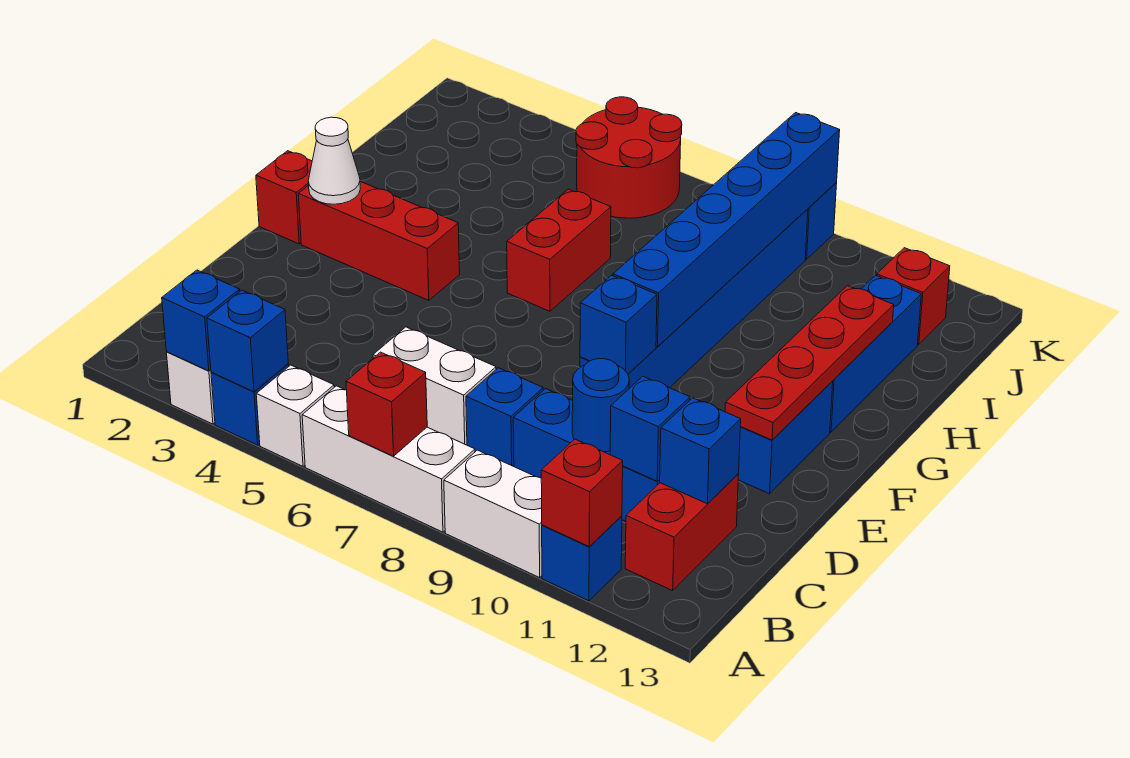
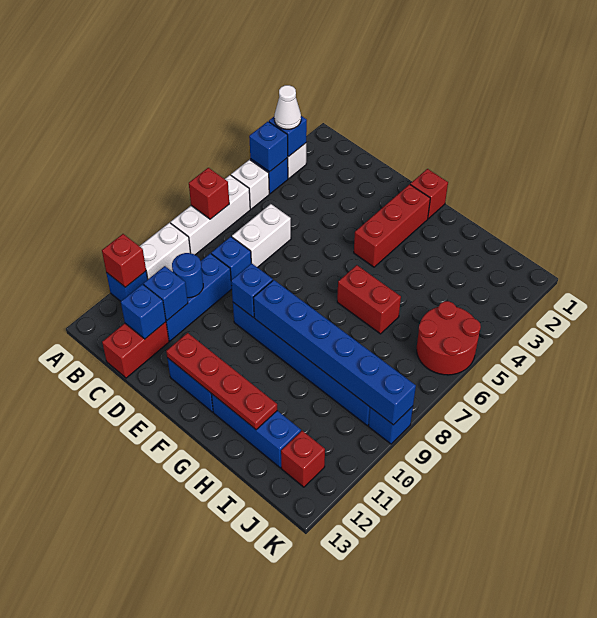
red brick B12:C12 level 1 -> red brick C12:C13 level 1
white cone F2 level 2 -> white cone A3 level 3

